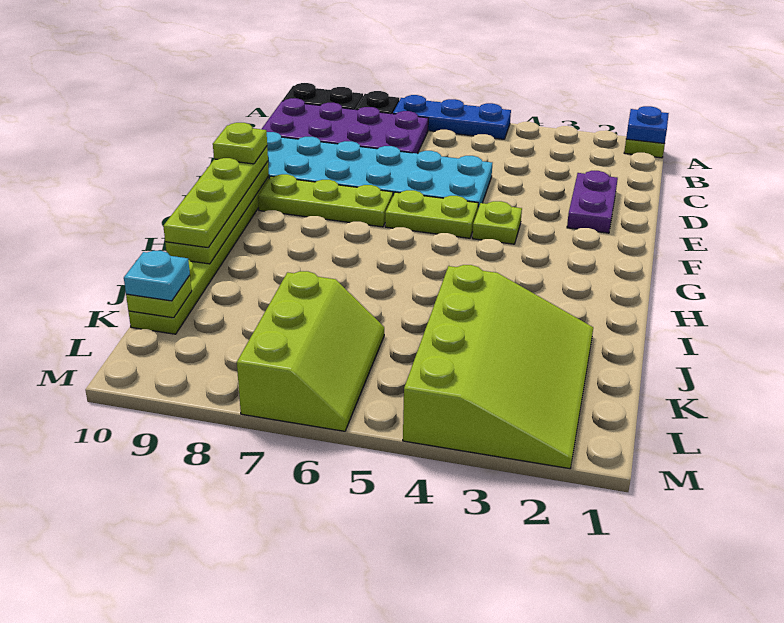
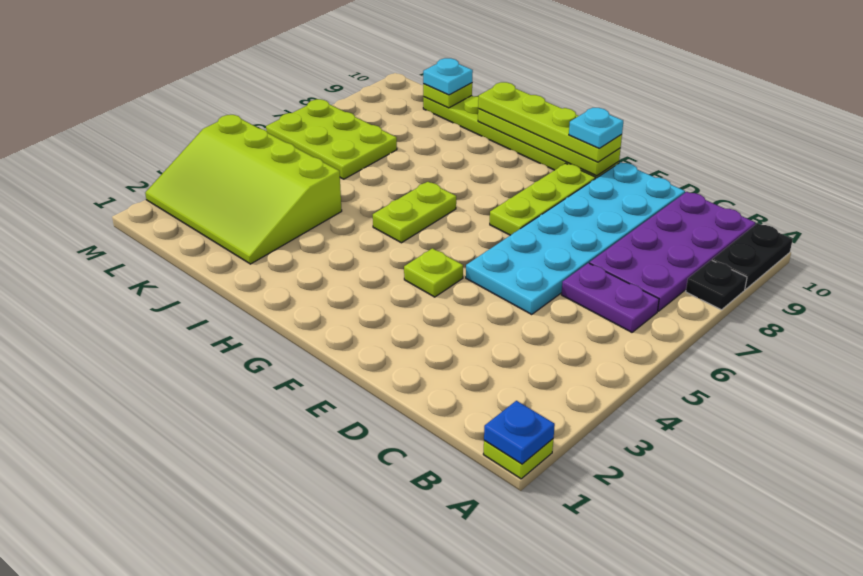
blue plate A5:A7 level 1 -> none
purple plate D2:E2 level 1 -> purple plate B6:C6 level 1
lime plate F5:F6 level 1 -> lime plate H5:H6 level 1
lime plate F10 level 4 -> cyan plate F10 level 4
lime slope K6:M7 level 1 top 7 -> lime plate K6:M7 level 1

